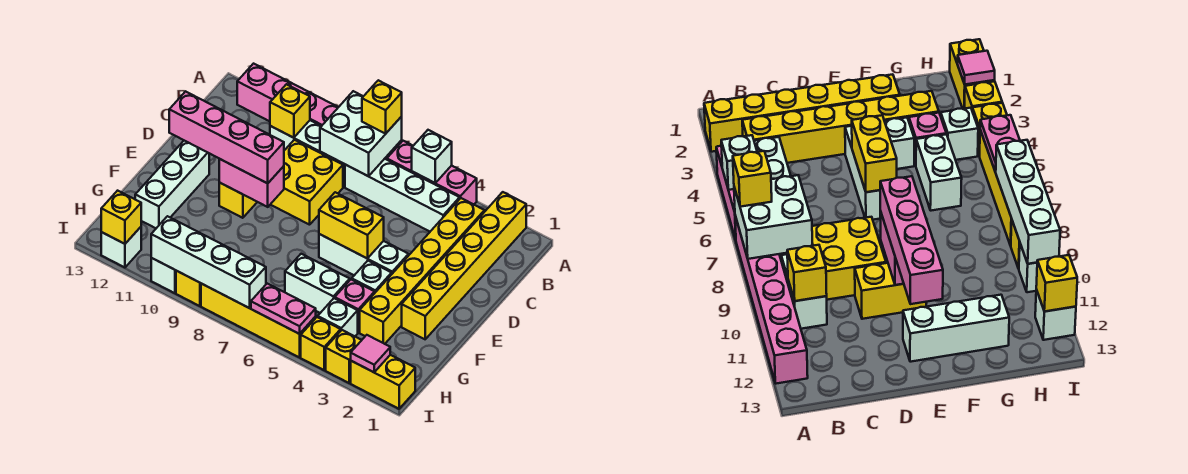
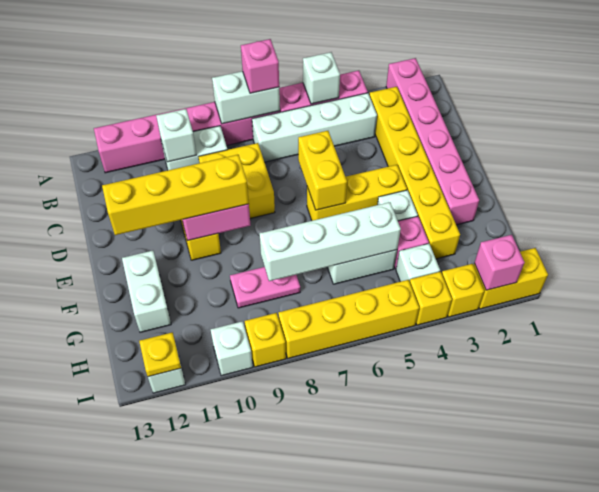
yellow brick A2:F2 level 1 -> pink brick A2:F2 level 1
white brick A7:B8 level 2 -> white brick A7:A8 level 2
yellow brick A7 level 3 -> pink brick A7 level 3
yellow brick B10 level 2 -> white brick B10 level 2
white brick E4:E6 level 1 -> yellow brick E4:E6 level 1
yellow brick E5:E6 level 2 -> yellow brick D6:E6 level 2
pink brick E9:E12 level 3 -> yellow brick E9:E12 level 3
white brick E12:G12 level 1 -> white brick F12:G12 level 1
pink tile I2 level 2 -> pink brick I2 level 2
pink plate I5:I6 level 2 -> pink plate G8:G9 level 1
white brick I7:I10 level 2 -> white brick G5:G8 level 2
yellow brick I12 level 2 -> yellow plate I12 level 2

